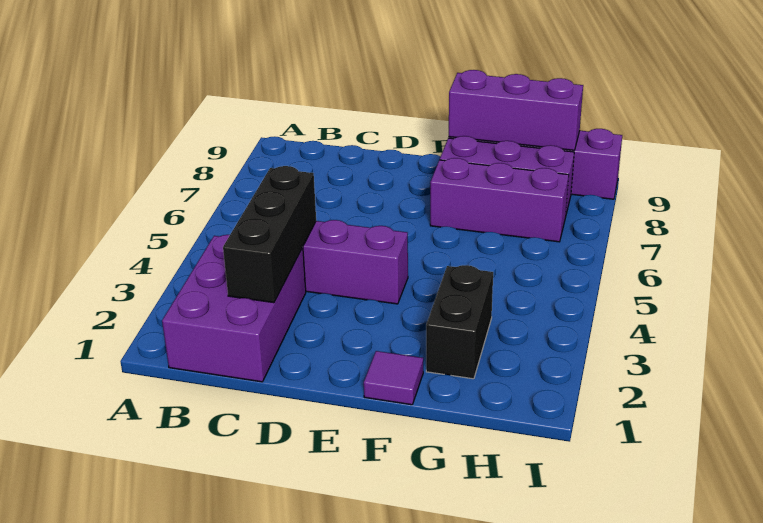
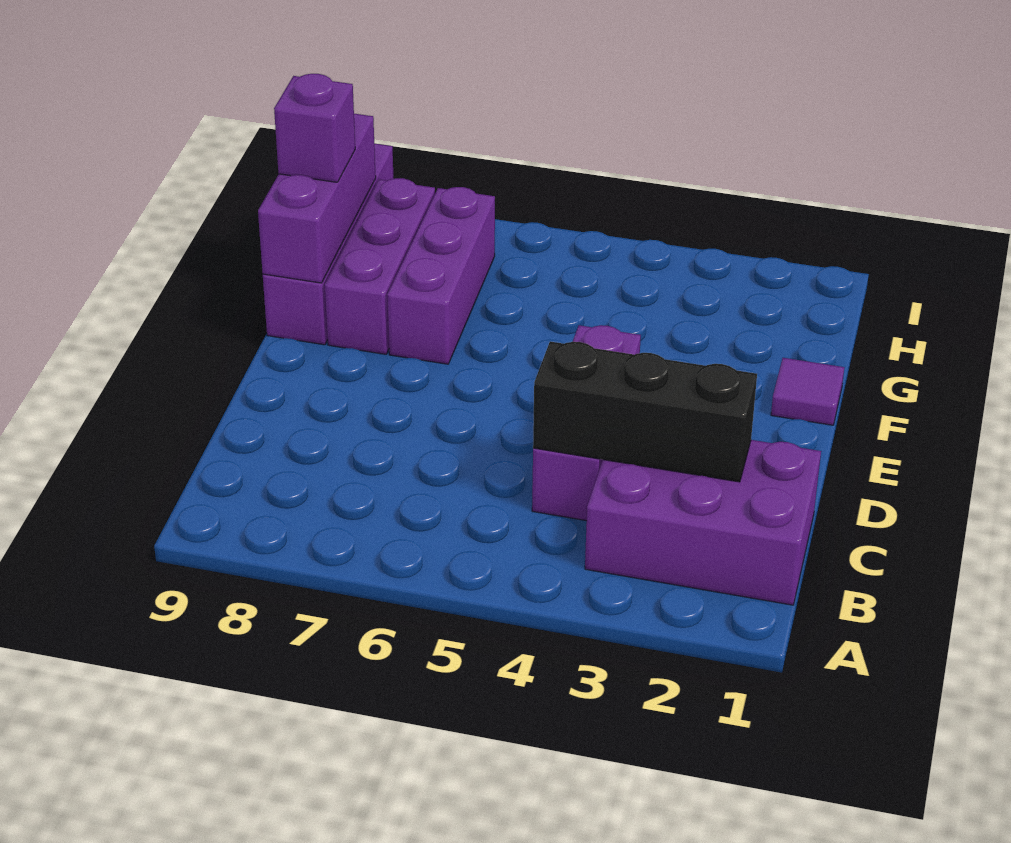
black brick G2:G3 level 1 -> none
none -> purple brick G9 level 3

